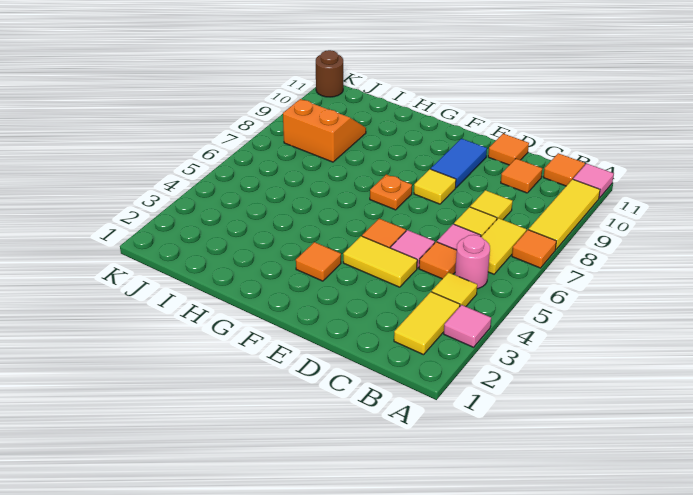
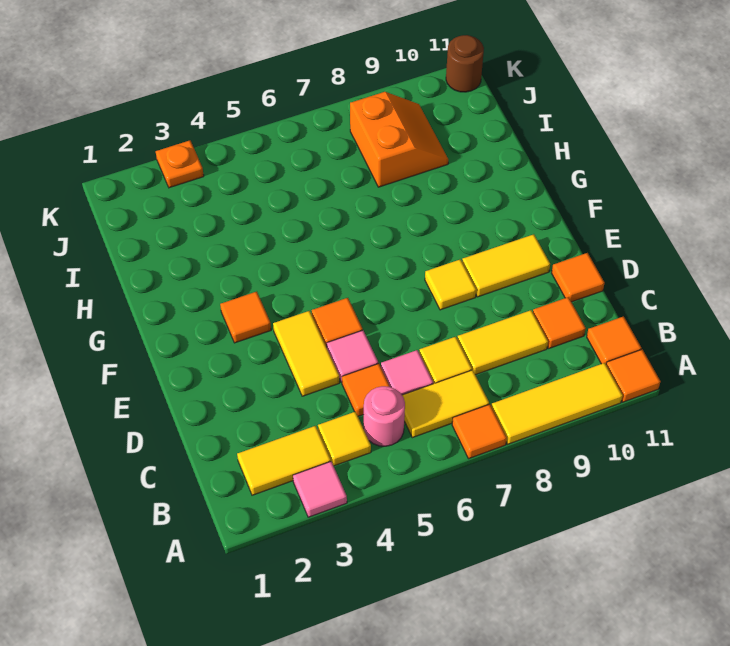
pink tile A11 level 1 -> orange tile A11 level 1
yellow tile C8 level 1 -> yellow tile C8:C9 level 1
blue tile E9:E10 level 1 -> yellow tile E9:E10 level 1
orange plate F7 level 1 -> orange plate K3 level 1

